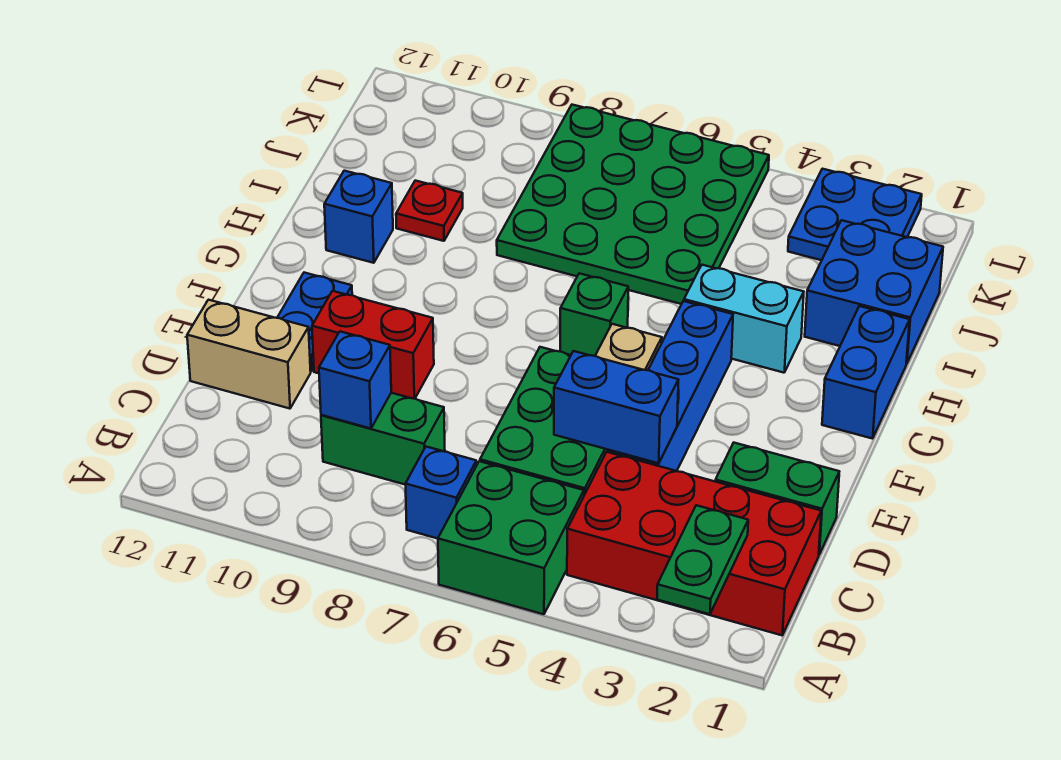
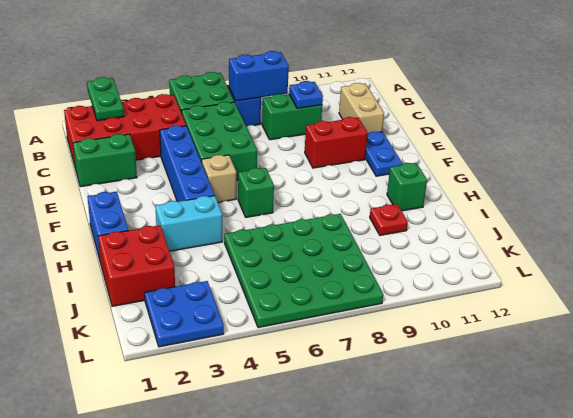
blue brick C9 level 2 -> blue plate C9 level 2
blue brick D4:D5 level 2 -> blue brick B7:B8 level 2
tan brick D11:D12 level 1 -> tan brick C11:D11 level 1
blue brick H11 level 1 -> green brick H11 level 1
blue brick I1:J2 level 1 -> red brick I1:J2 level 1

